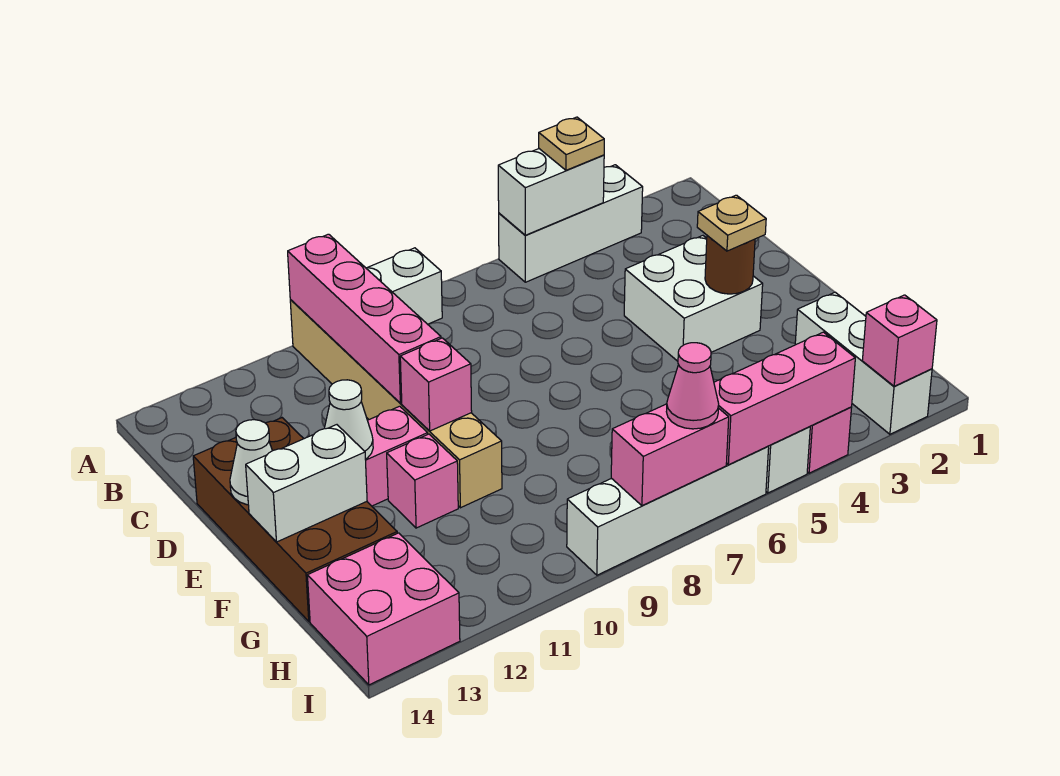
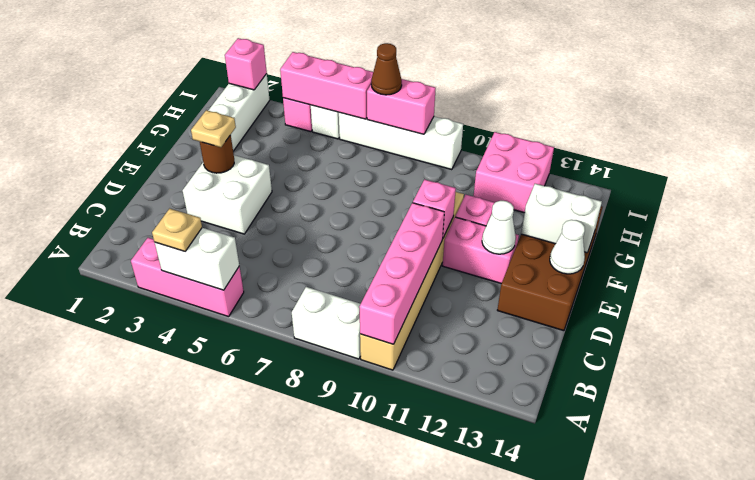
white brick A3:A5 level 1 -> pink brick A3:A5 level 1
pink brick H13:I14 level 1 -> pink brick H11:I12 level 1
pink cone I7 level 3 -> brown cone I7 level 3

